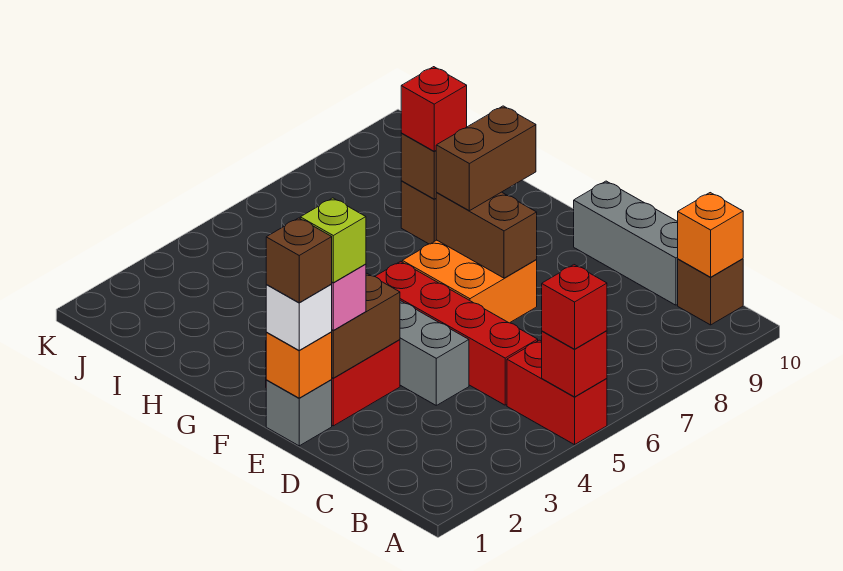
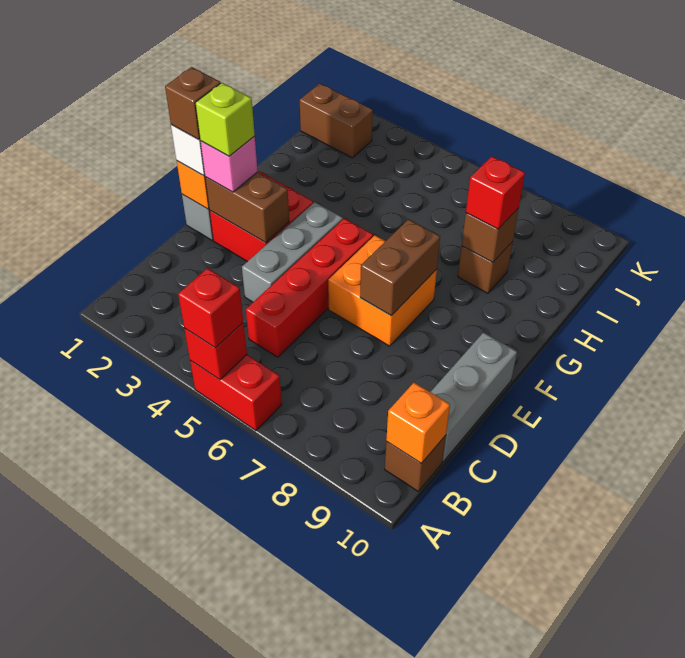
red brick A5:B5 level 1 -> red brick A5:A6 level 1
brown brick F7:F8 level 3 -> brown brick J1:J2 level 1

